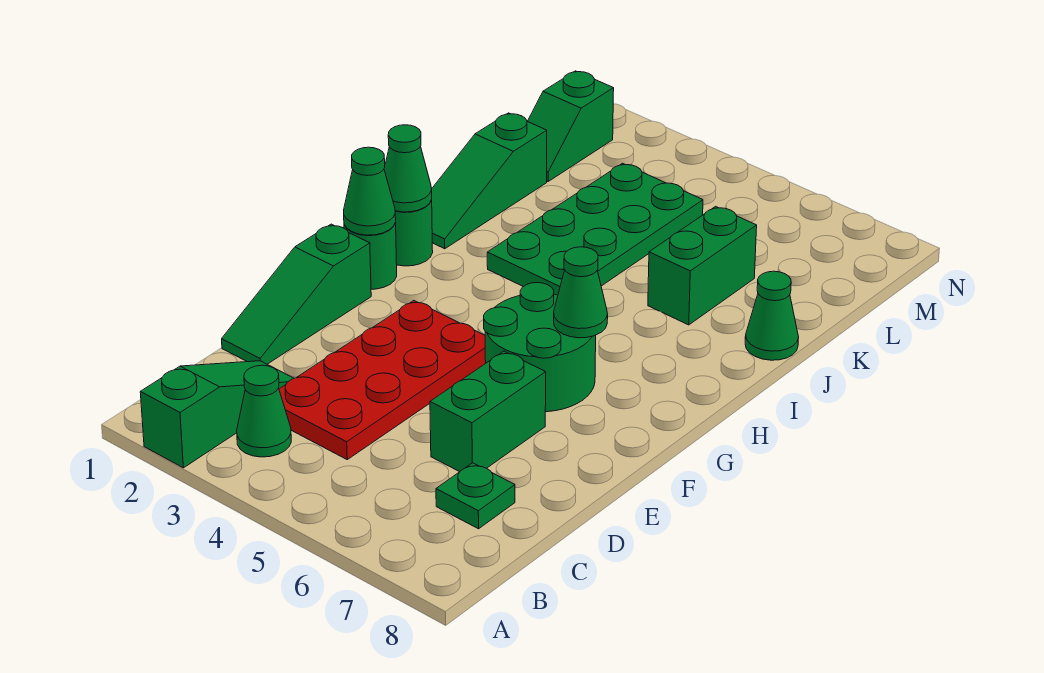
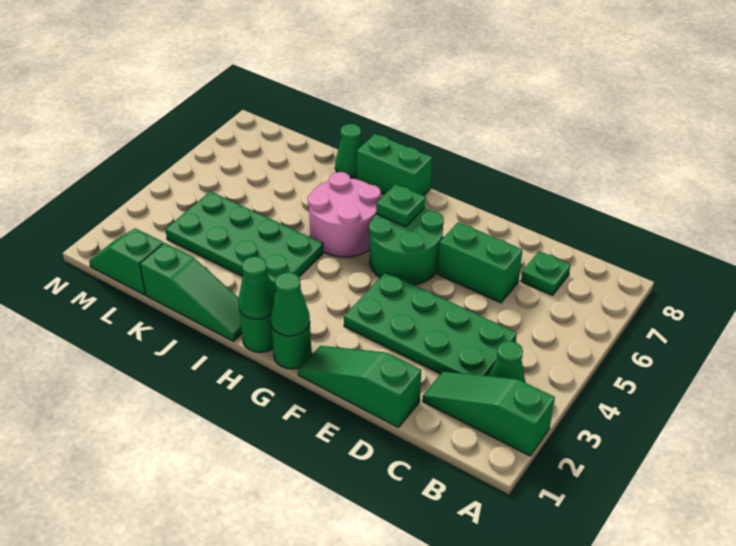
red plate C3:F4 level 1 -> green plate C3:F4 level 1
green slope D1:F1 level 1 top F -> green slope D1:F1 level 1 top D
green cone G6 level 2 -> green plate G6 level 2
none -> pink round brick H5:I6 level 1
green brick J6:K6 level 1 -> green brick H8:I8 level 1
green slope L1:M1 level 1 top M -> green slope L1:M1 level 1 top L

